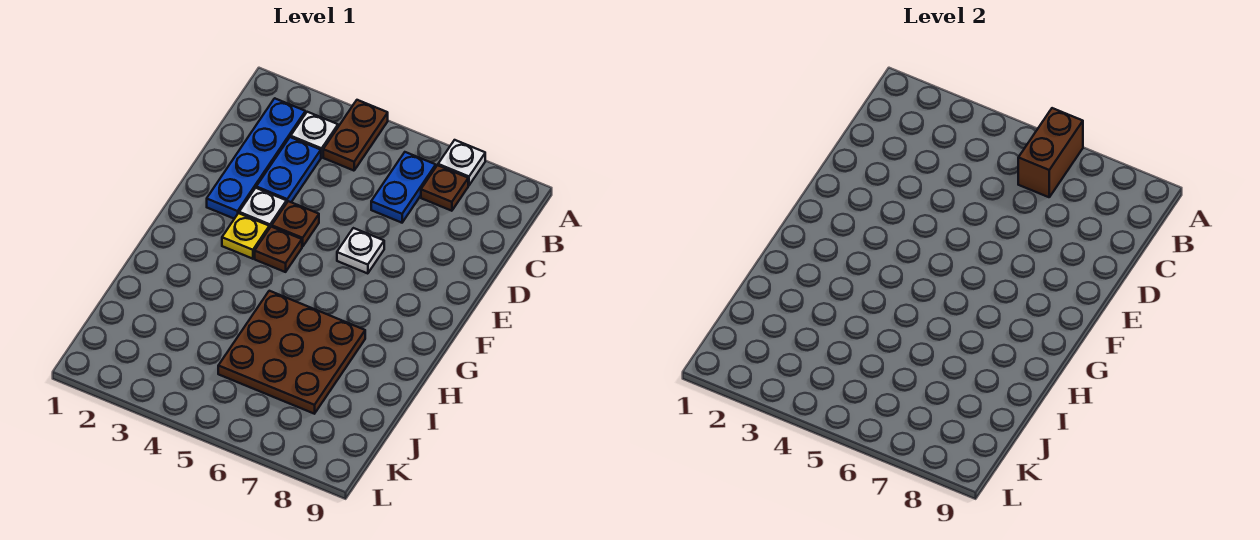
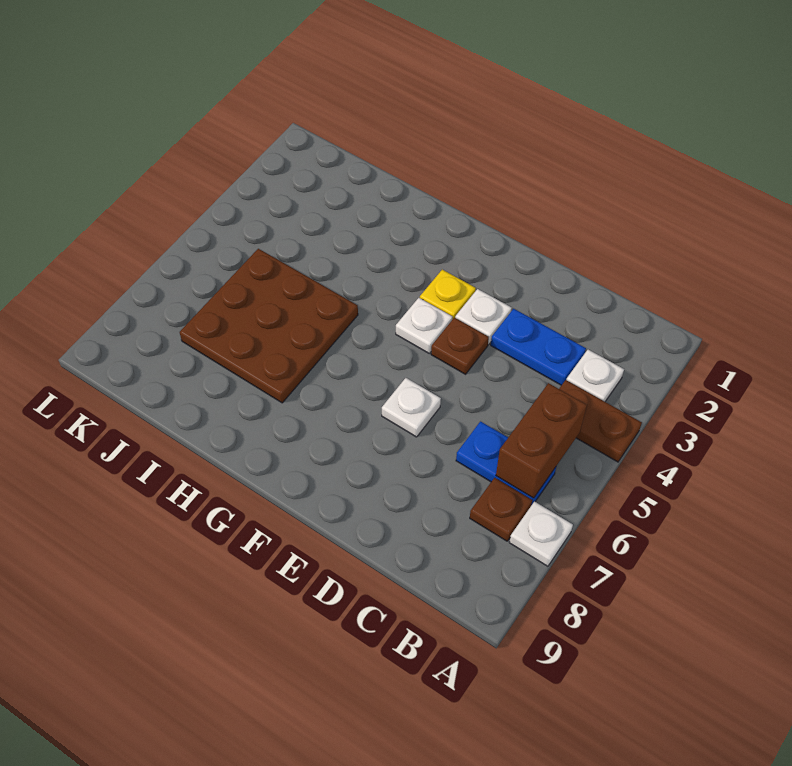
brown brick A6:B6 level 2 -> brown brick B5:B6 level 2
blue plate B2:E2 level 1 -> none
brown plate F4 level 1 -> white plate F4 level 1

